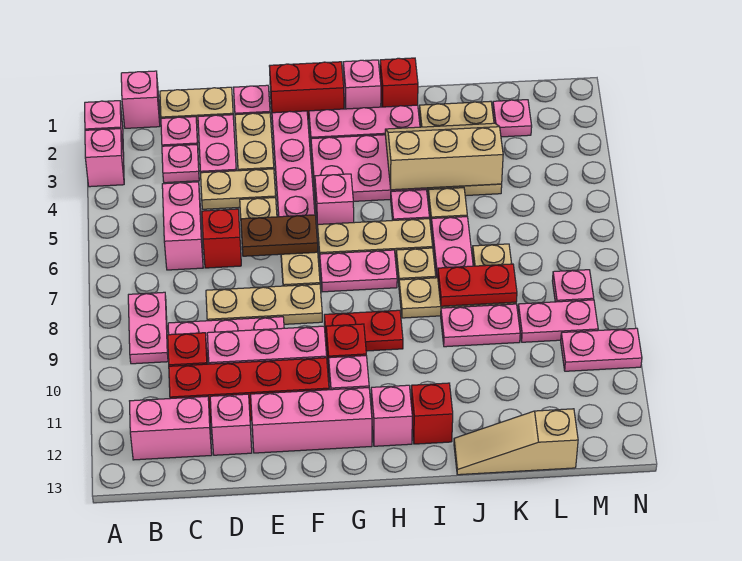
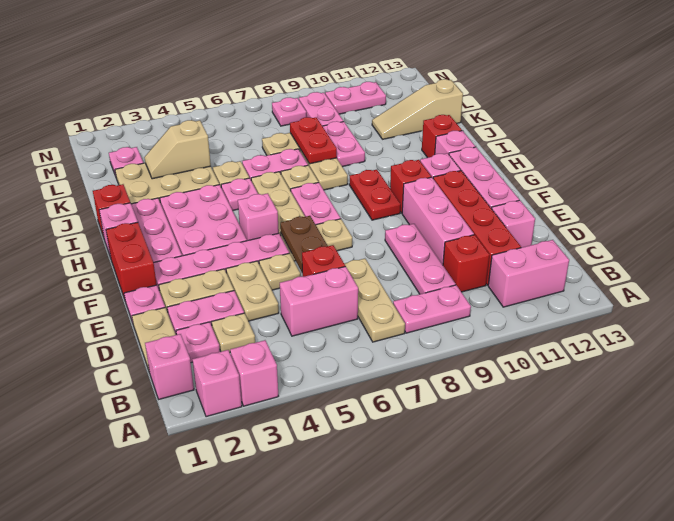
pink brick B12:C12 level 1 -> pink brick B11:B12 level 1
pink plate C3 level 1 -> tan plate C3 level 1
tan plate D8:F8 level 1 -> tan plate B7:D7 level 1
tan slope I3:K4 level 2 top 4 -> tan slope K3:K4 level 2 top 4
tan slope J13:L13 level 1 top L -> tan slope K11:K13 level 1 top 13
pink plate M10:N10 level 1 -> pink plate M10:M11 level 1

